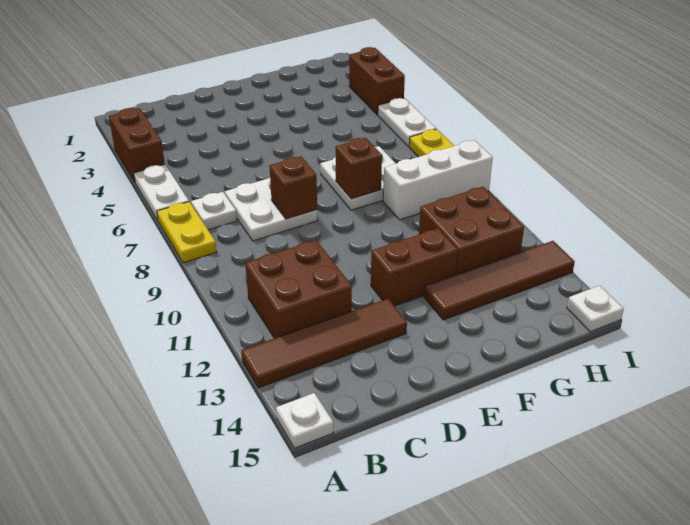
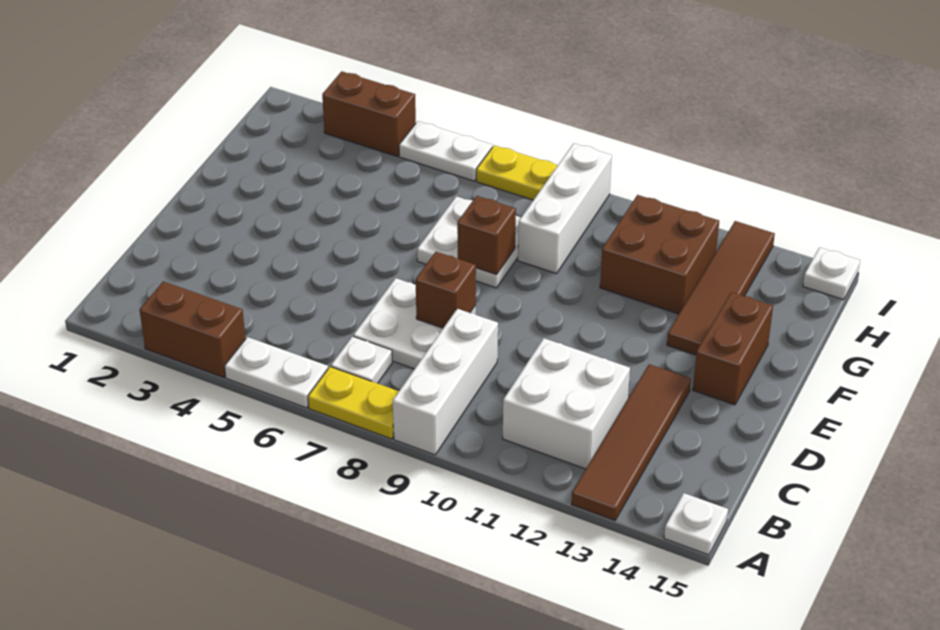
none -> white brick A9:C9 level 1
brown brick B11:C12 level 1 -> white brick B11:C12 level 1
brown brick E12:F12 level 1 -> brown brick E14:F14 level 1

